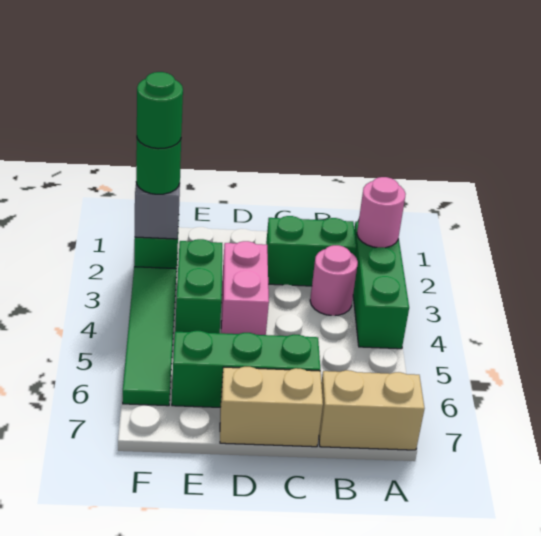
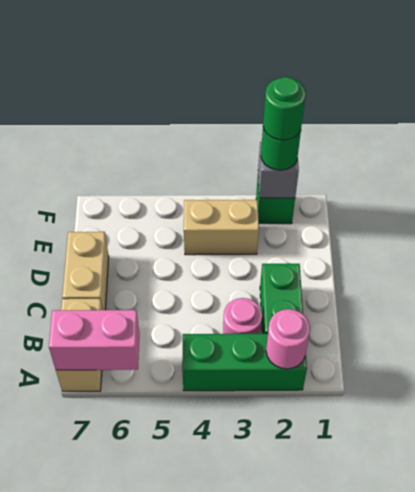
green brick C6:E6 level 1 -> none
pink brick D3:D4 level 1 -> pink brick A6:A7 level 2
green brick E3:E4 level 1 -> tan brick E3:E4 level 1
green tile F3:F6 level 1 -> none

